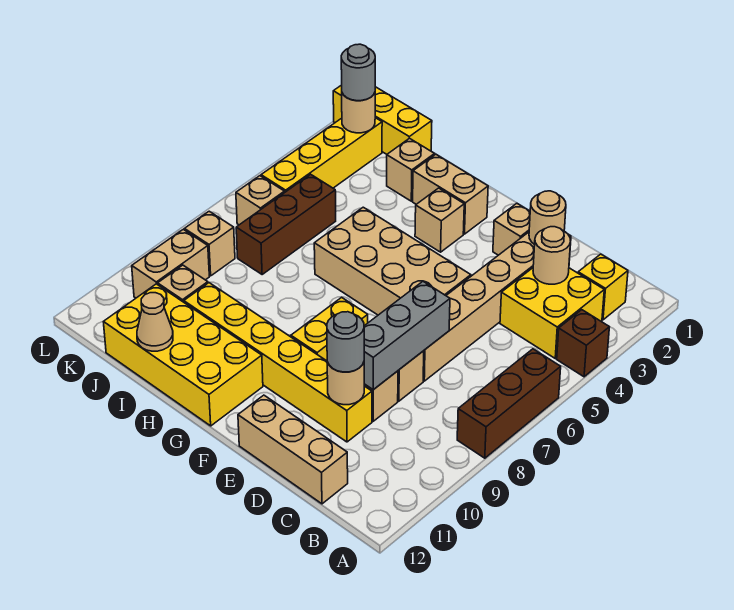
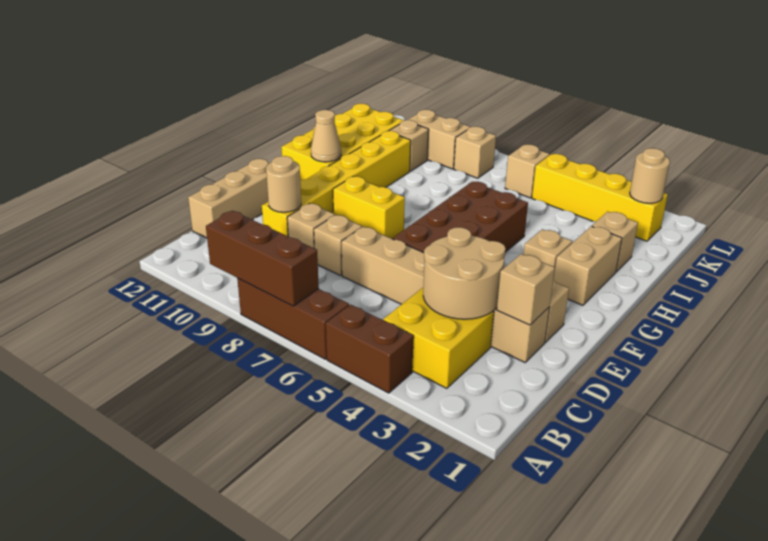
brown brick A4 level 1 -> brown brick A4:A5 level 1
yellow brick B2 level 1 -> none
tan round brick C3 level 2 -> tan round brick C3:D4 level 2
tan round brick D2 level 2 -> tan brick D2 level 2
grey brick D7:D9 level 2 -> none
grey round brick D10 level 3 -> none
tan brick E5:H6 level 1 -> brown brick E5:H6 level 1
tan cone I12 level 2 -> tan cone G11 level 2
yellow brick J1:L1 level 1 -> none
brown brick J5:J7 level 1 -> brown brick A7:A9 level 2
grey round brick K2 level 3 -> none

